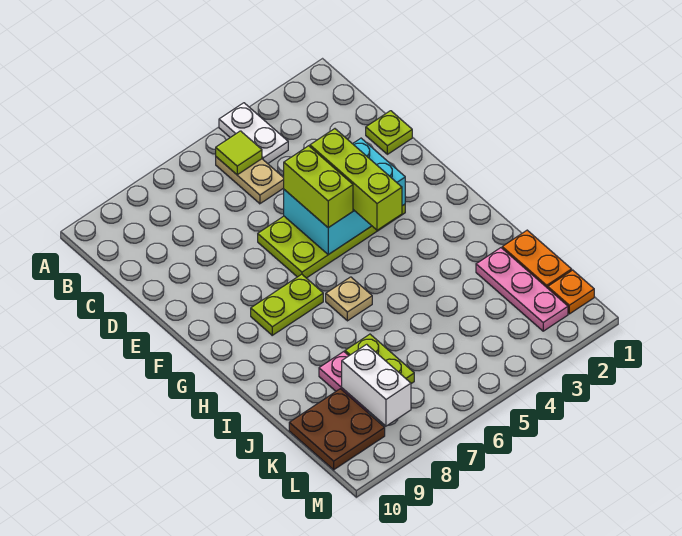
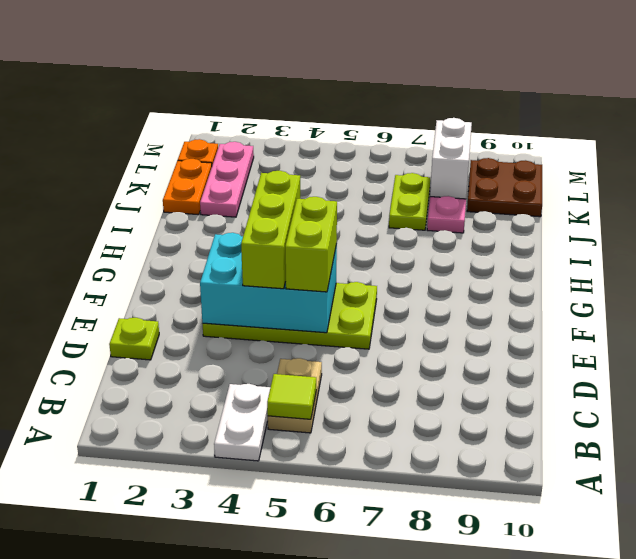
lime plate G7:G8 level 1 -> none
tan plate H6 level 1 -> none

